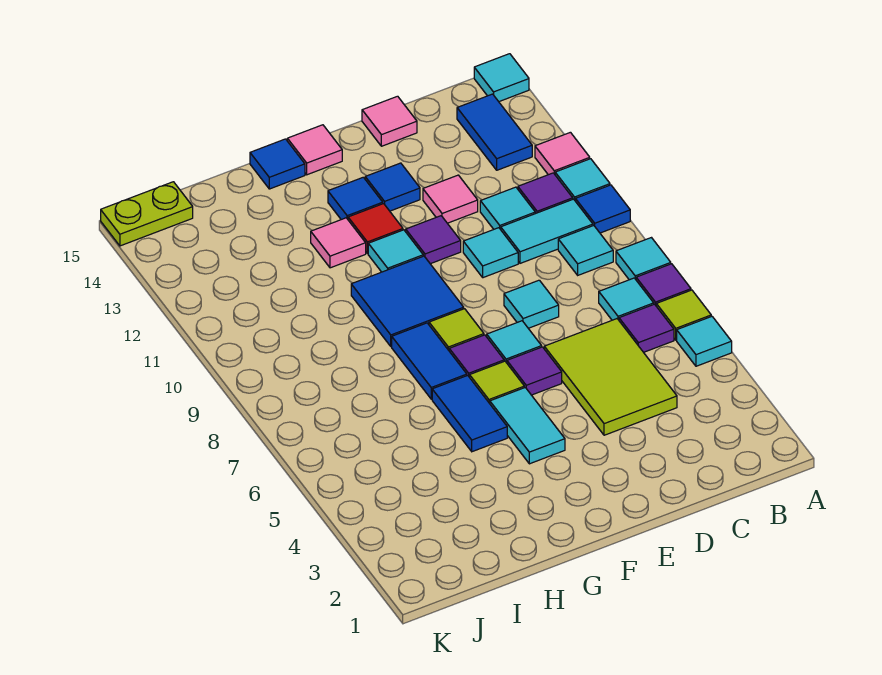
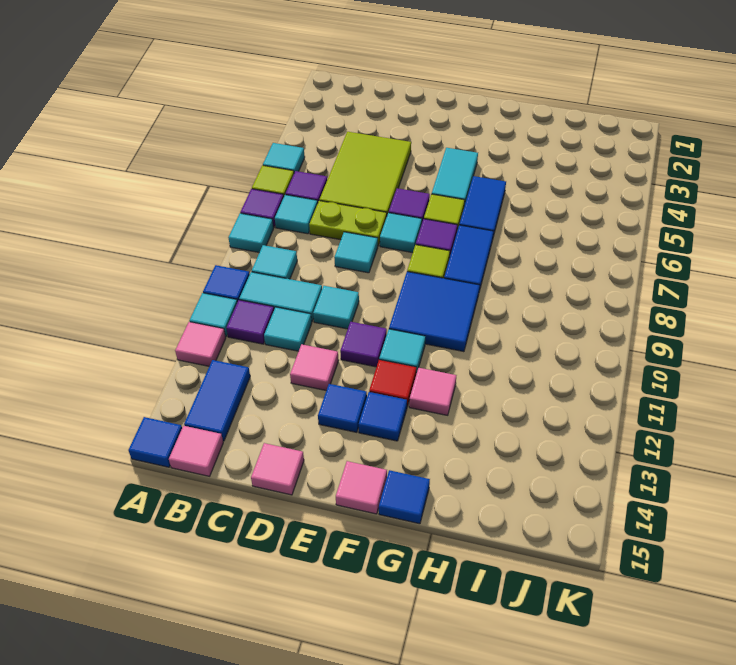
cyan tile A15 level 1 -> blue tile A15 level 1
none -> pink tile B15 level 1
lime plate J15:K15 level 1 -> lime plate C7:D7 level 1

